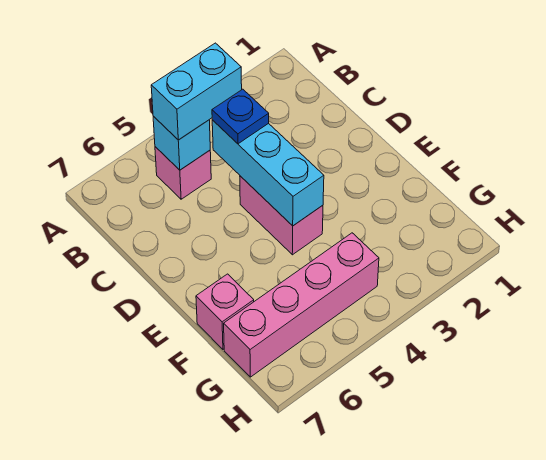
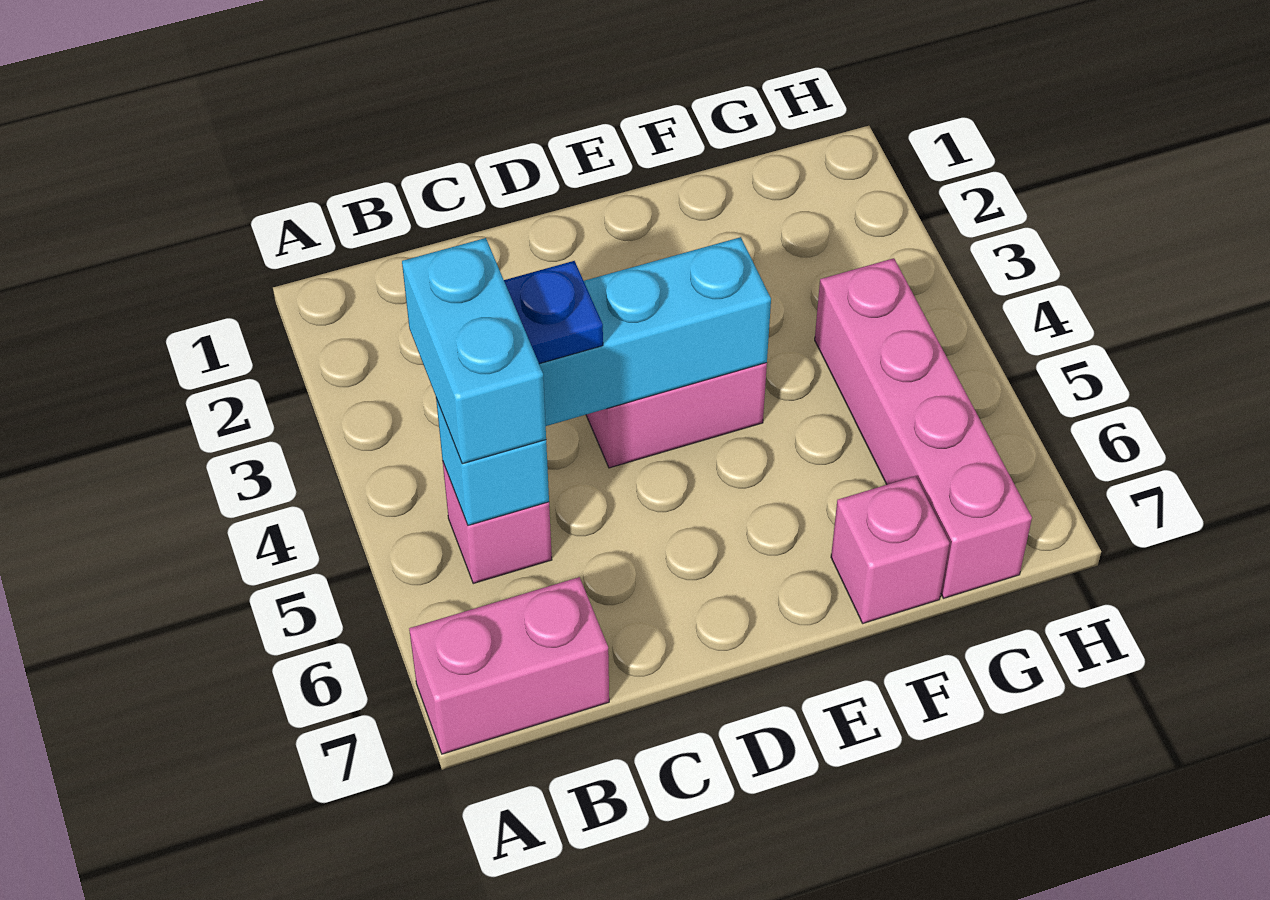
none -> pink brick A7:B7 level 1

